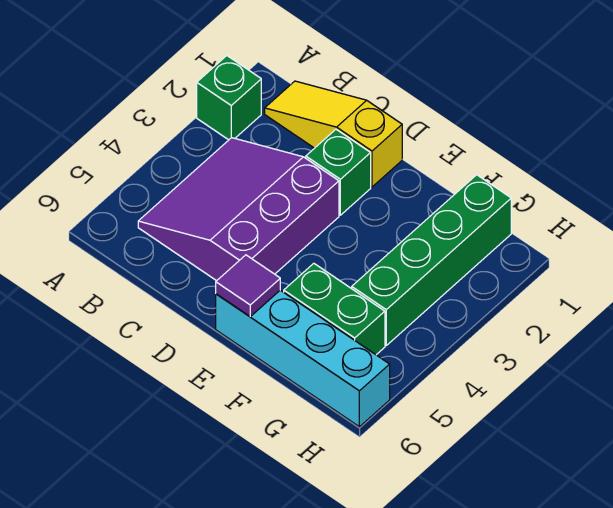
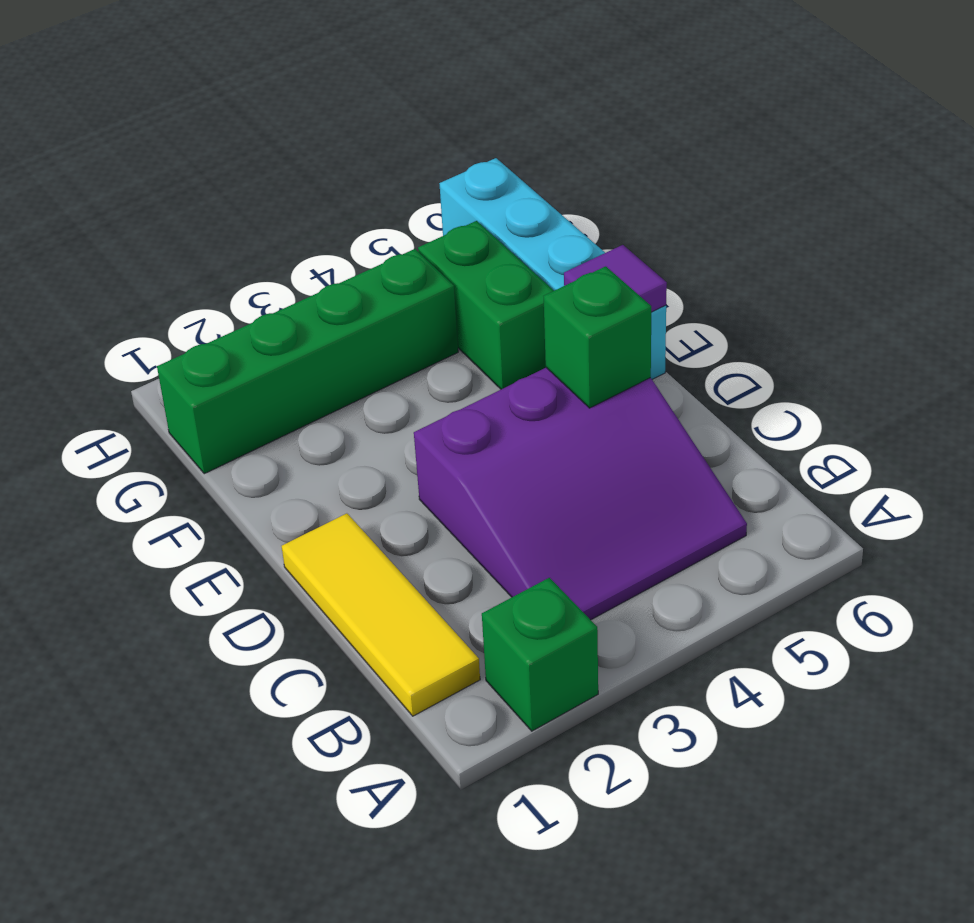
yellow slope B1:D1 level 1 top D -> yellow tile B1:D1 level 1
green brick D2 level 1 -> green brick D5 level 2

